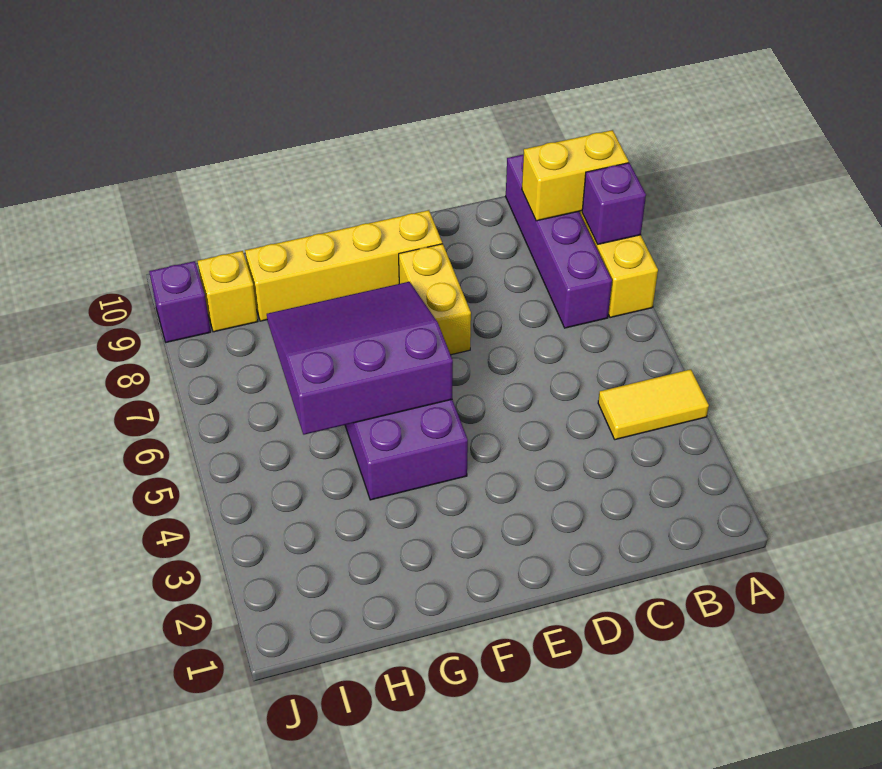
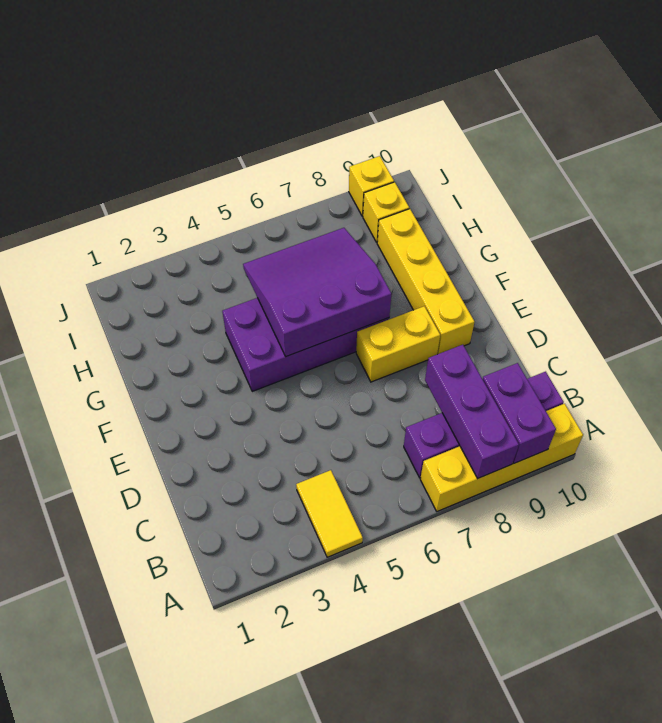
purple brick A8 level 2 -> purple brick A8:C8 level 2
yellow brick A9:B9 level 2 -> purple brick A9:B9 level 2
purple slope F5:H7 level 2 top 5 -> purple slope F5:H7 level 2 top F
purple brick J9 level 1 -> yellow brick J9 level 1

